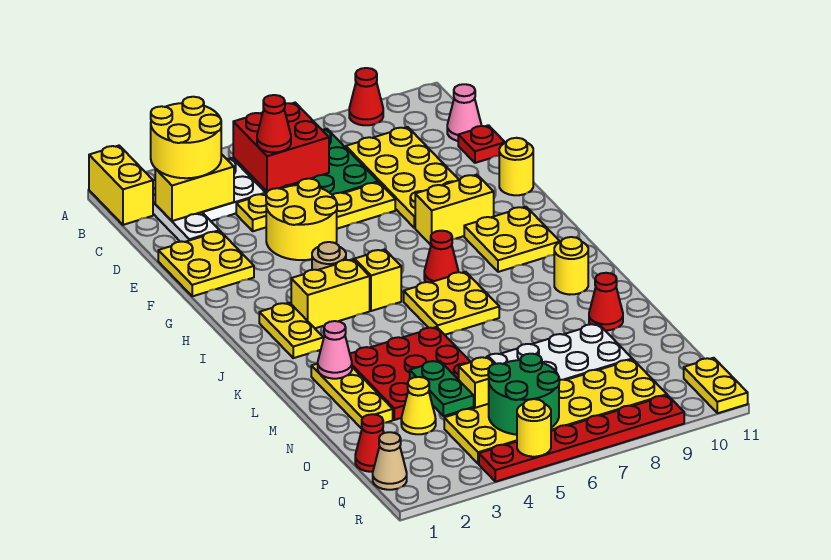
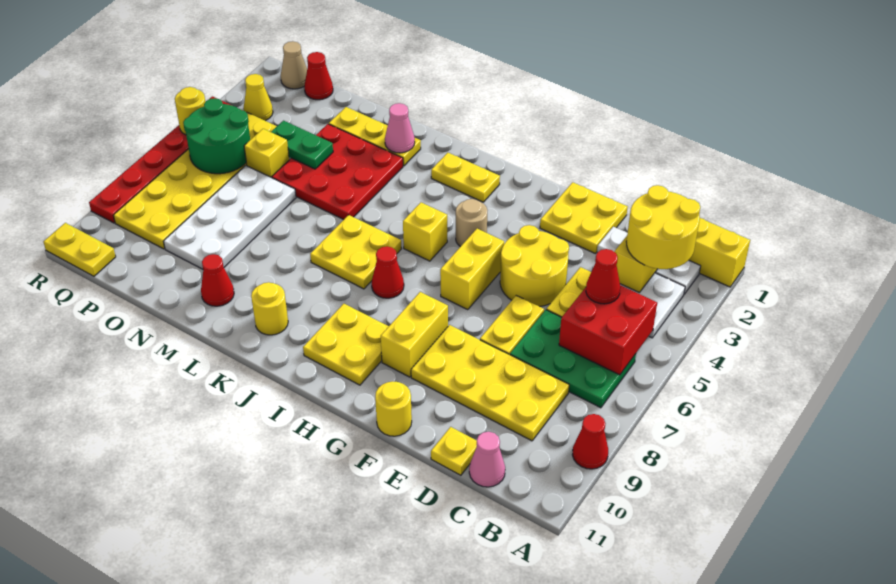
red plate D11 level 1 -> yellow plate D11 level 1
yellow brick I3:I4 level 1 -> yellow brick G5:G6 level 1
yellow cone O3 level 1 -> yellow cone Q3 level 1

